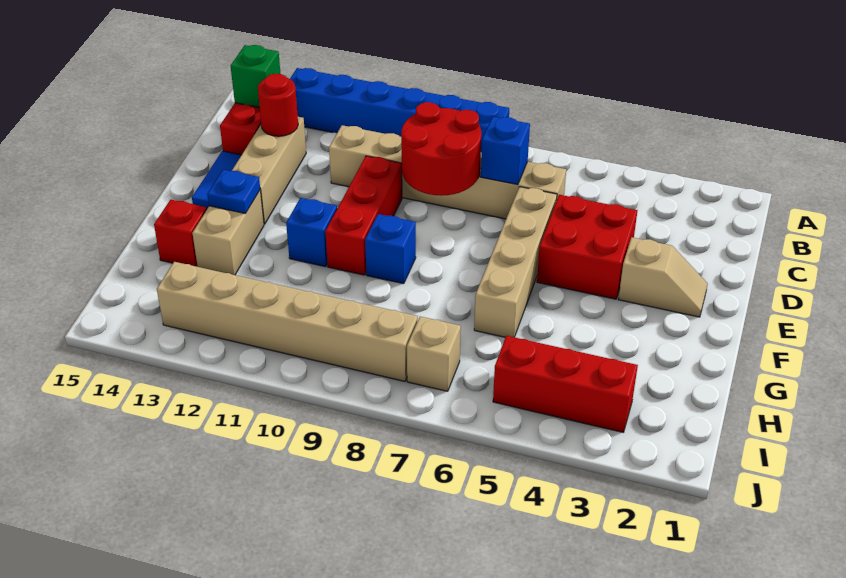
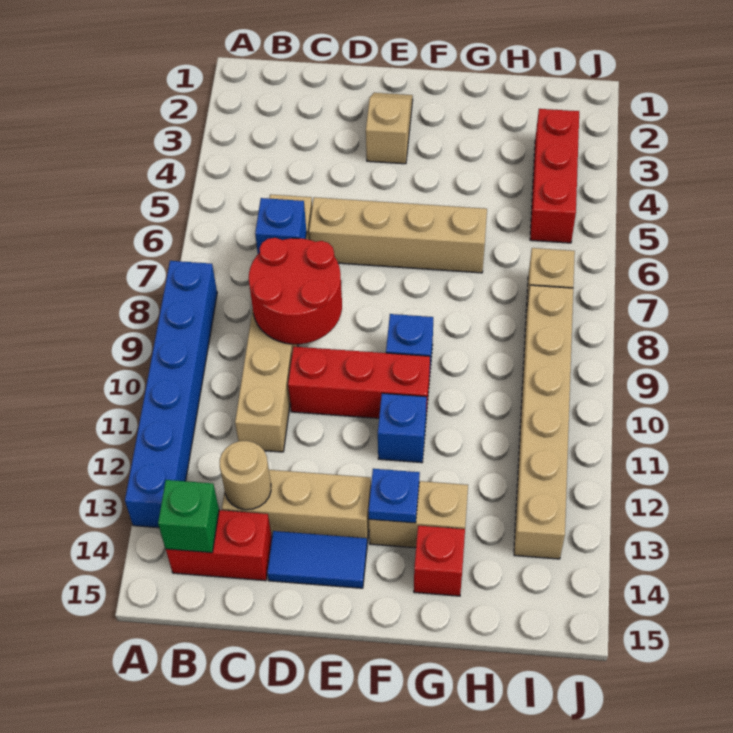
red round brick C13 level 2 -> tan round brick C13 level 2
red brick D4:E5 level 1 -> none

